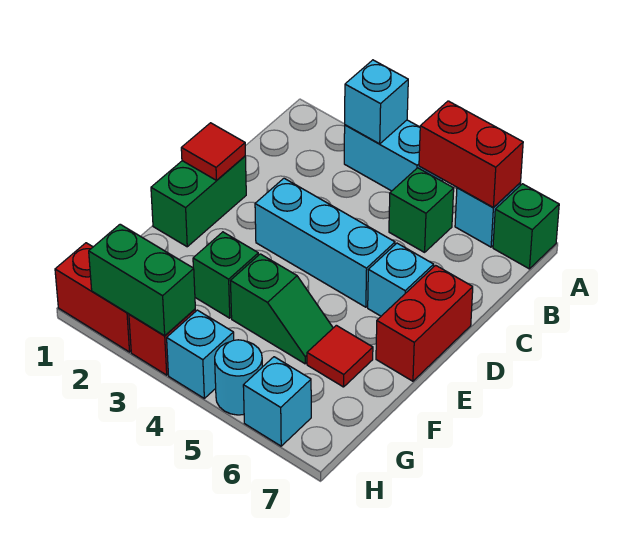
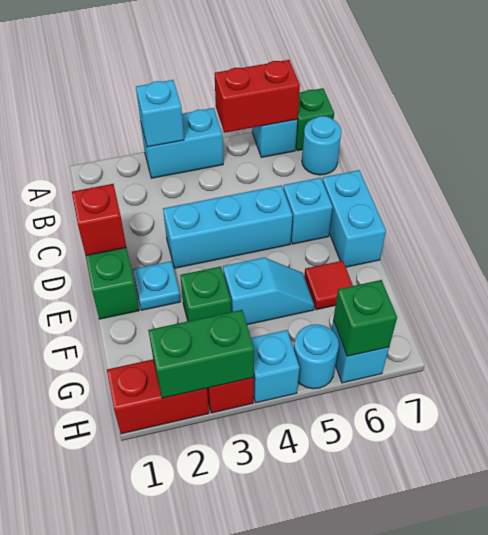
green brick B5 level 1 -> green brick H6 level 2
none -> cyan round brick B7 level 1
red tile D1 level 2 -> red brick D1 level 2
red brick D7:E7 level 1 -> cyan brick D7:E7 level 1
none -> cyan plate E2 level 1
green slope F4:F5 level 1 top 4 -> cyan slope F4:F5 level 1 top 4

